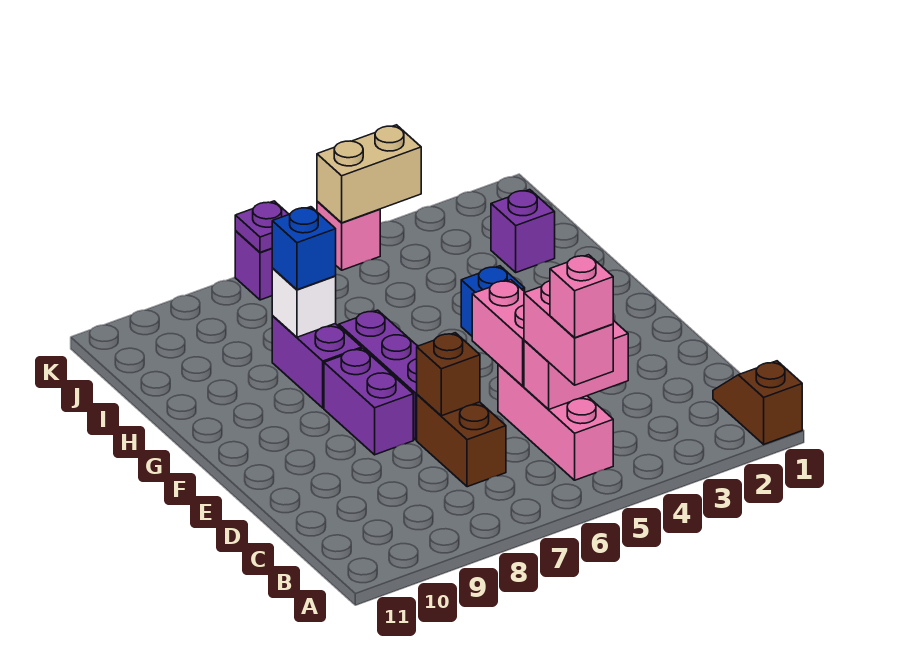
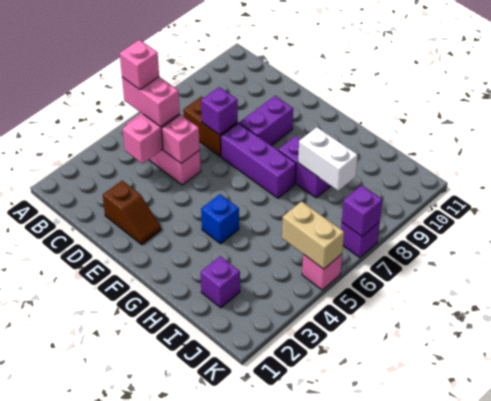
brown slope A1:B1 level 1 top A -> brown slope D2:E2 level 1 top D
pink brick D5:E5 level 2 -> pink brick D5 level 2
brown brick D7 level 2 -> purple brick D7 level 2
purple brick E8:F8 level 1 -> purple brick E8:E9 level 1
white brick H8 level 2 -> white brick H8:I8 level 2
blue brick H8 level 3 -> none
tan brick K4:K5 level 2 -> tan brick J5:K5 level 2
purple plate K7 level 2 -> purple brick K7 level 2

